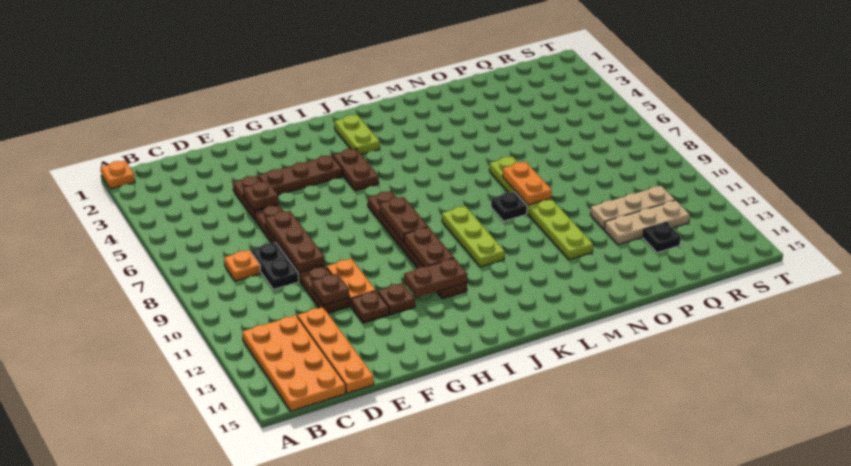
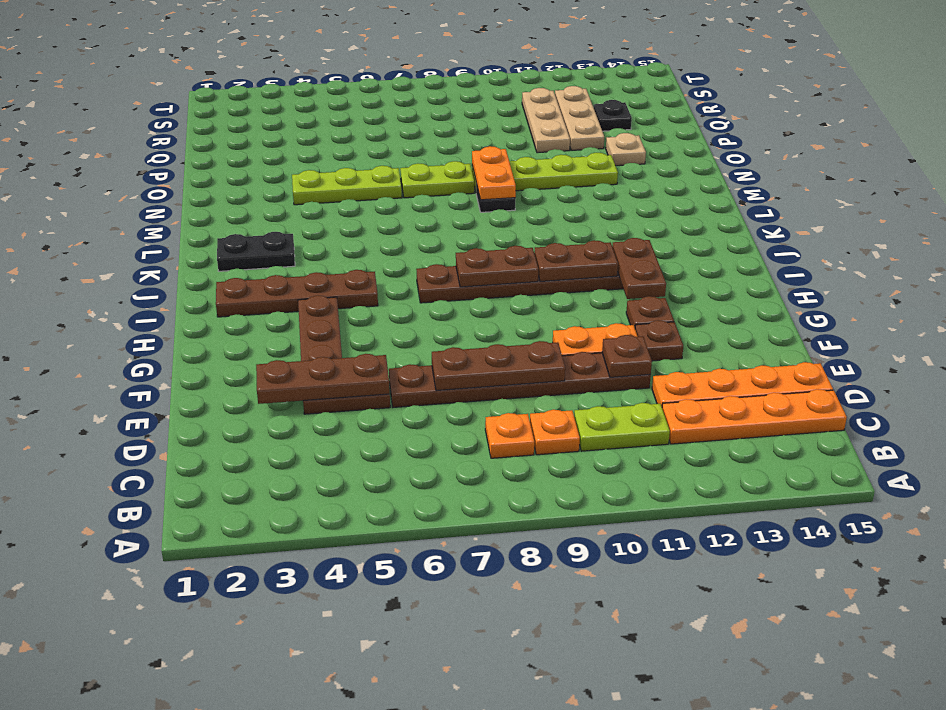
orange plate A1 level 1 -> orange plate C9 level 1
orange plate B12:C15 level 1 -> orange plate C12:C15 level 1
black plate D8:D9 level 1 -> black plate K2:K3 level 1
brown plate E5 level 2 -> brown plate E3:E5 level 2
brown plate I4:I5 level 1 -> brown plate I2:I5 level 1
lime plate J2:J3 level 1 -> lime plate C10:C11 level 1
lime plate K9:K11 level 1 -> lime plate N4:N6 level 1
orange plate N8:N9 level 2 -> orange plate M9:N9 level 2
none -> tan plate O13 level 1

